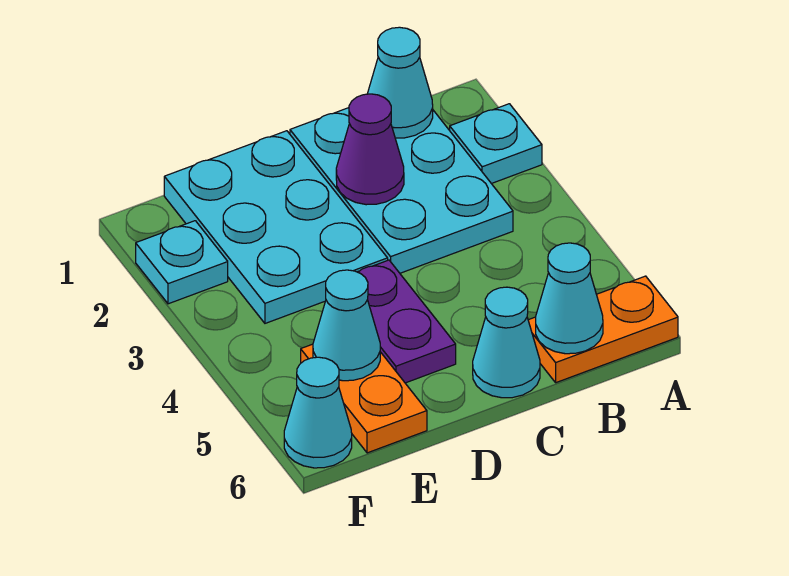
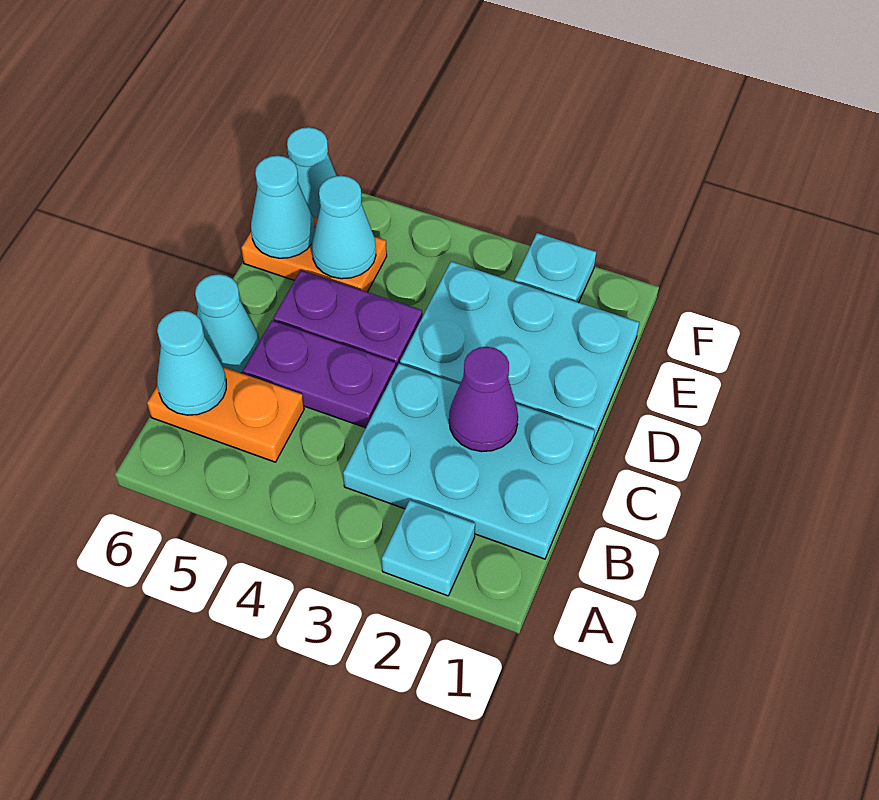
orange plate A6:B6 level 1 -> orange plate B5:B6 level 1
cyan cone B1 level 2 -> cyan cone E6 level 2
none -> purple plate C4:C5 level 1

